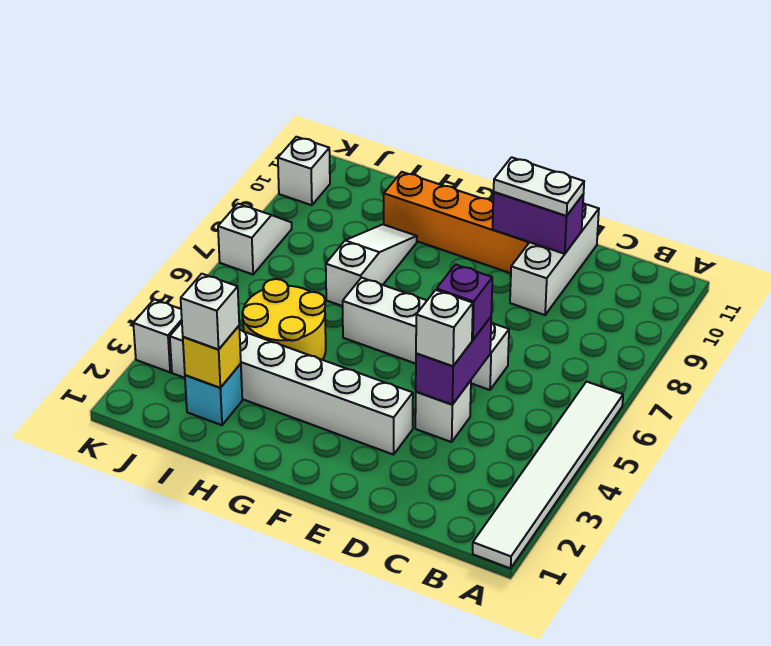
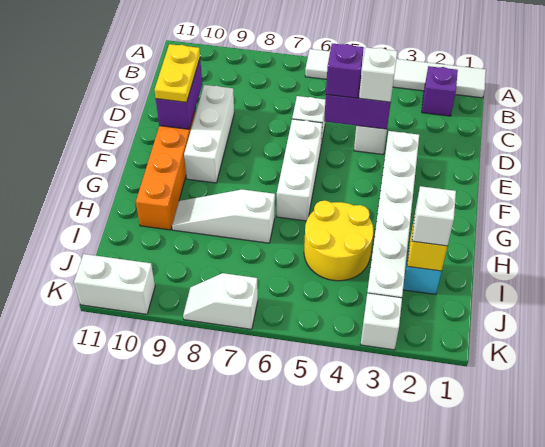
none -> purple brick B2 level 1
white brick D9:D11 level 1 -> white brick D9:F9 level 1
white plate D10:E10 level 3 -> yellow plate D10:E10 level 3
white brick K10 level 1 -> white brick K10:K11 level 1

